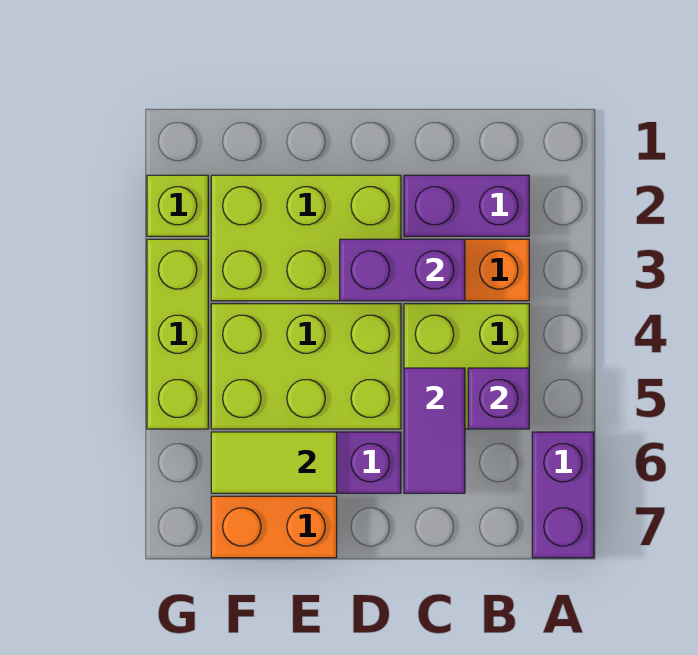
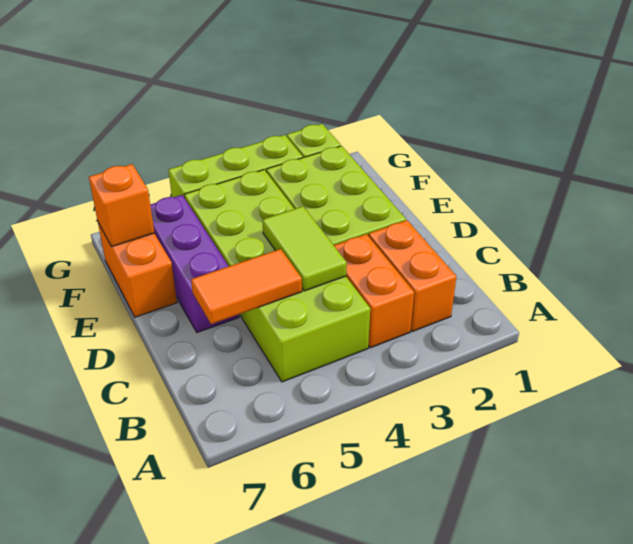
purple brick A6:A7 level 1 -> none
purple brick B2:C2 level 1 -> orange brick B2:C2 level 1
purple brick B5 level 2 -> none
purple brick C3:D3 level 2 -> none
purple tile C5:C6 level 2 -> orange tile C5:C6 level 2
lime tile E6:F6 level 2 -> lime tile C4:D4 level 2
none -> orange brick F7 level 2

